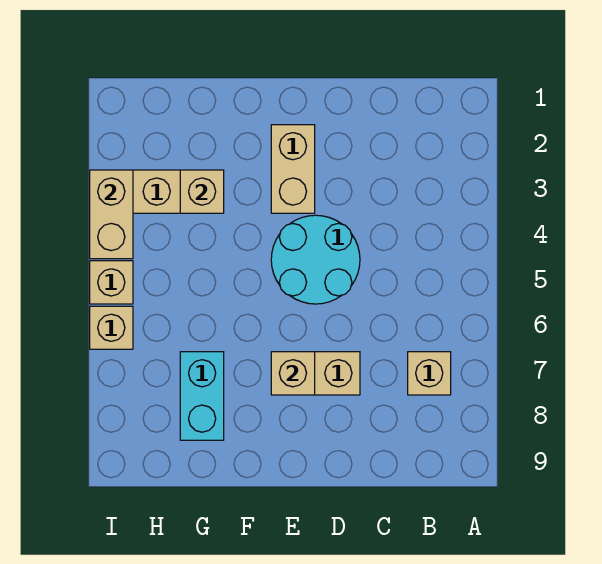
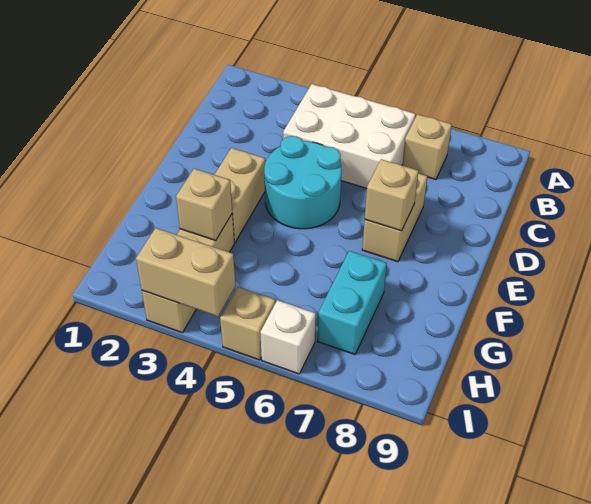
none -> white brick B4:C6 level 1
tan brick E2:E3 level 1 -> tan brick E3:F3 level 1
cyan brick G7:G8 level 1 -> cyan brick G7:H7 level 1
tan brick I6 level 1 -> white brick I6 level 1

